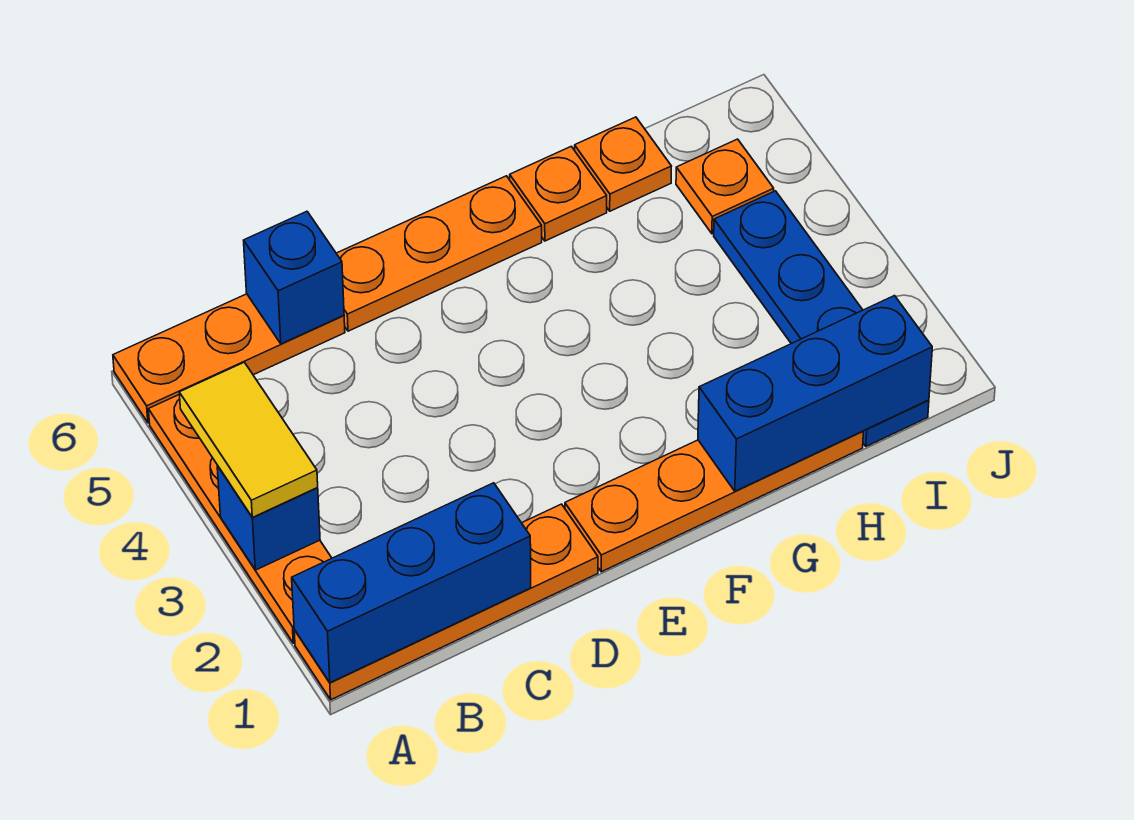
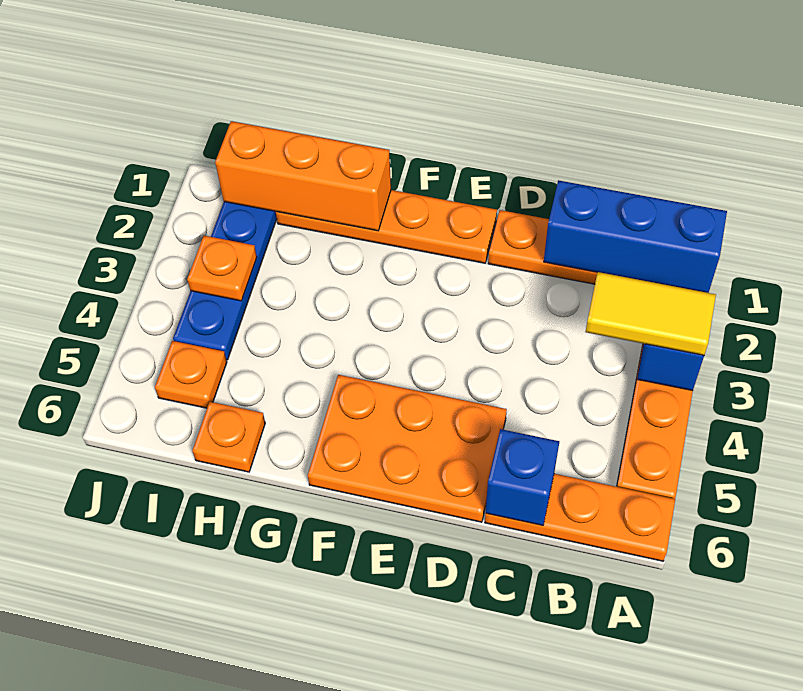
yellow tile A3:A4 level 3 -> yellow tile A3:B3 level 3
orange plate D6:F6 level 1 -> orange plate D5:F6 level 1
blue brick G1:I1 level 2 -> orange brick G1:I1 level 2
orange plate G6 level 1 -> orange plate I3 level 2

